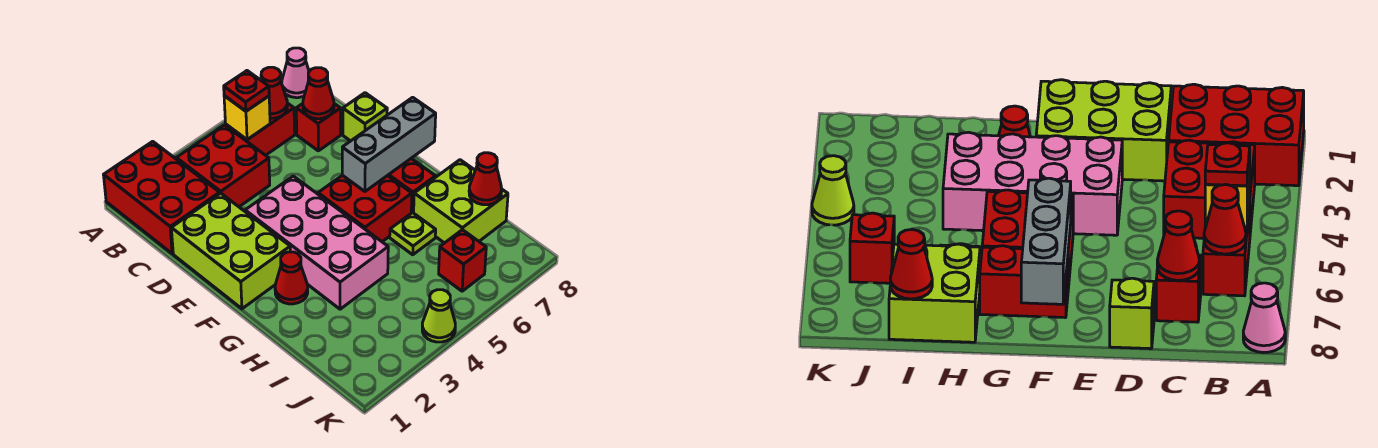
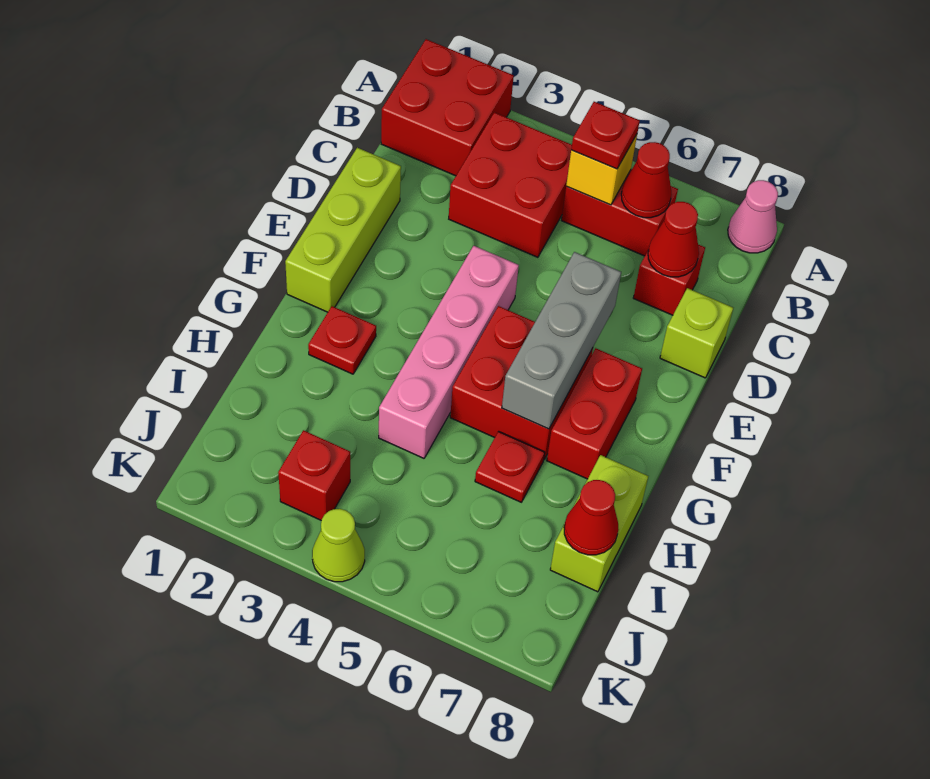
red brick A1:C2 level 1 -> red brick A1:B2 level 1
lime brick D1:F2 level 1 -> lime brick D1:F1 level 1
pink brick E3:H4 level 1 -> pink brick E4:H4 level 1
grey brick F6:F8 level 2 -> grey brick E6:G6 level 2
red cone G2 level 1 -> red plate G2 level 1
lime plate H6 level 1 -> red plate H6 level 1
lime brick H7:I8 level 1 -> lime brick H8:I8 level 1
red brick J6 level 1 -> red brick J3 level 1

